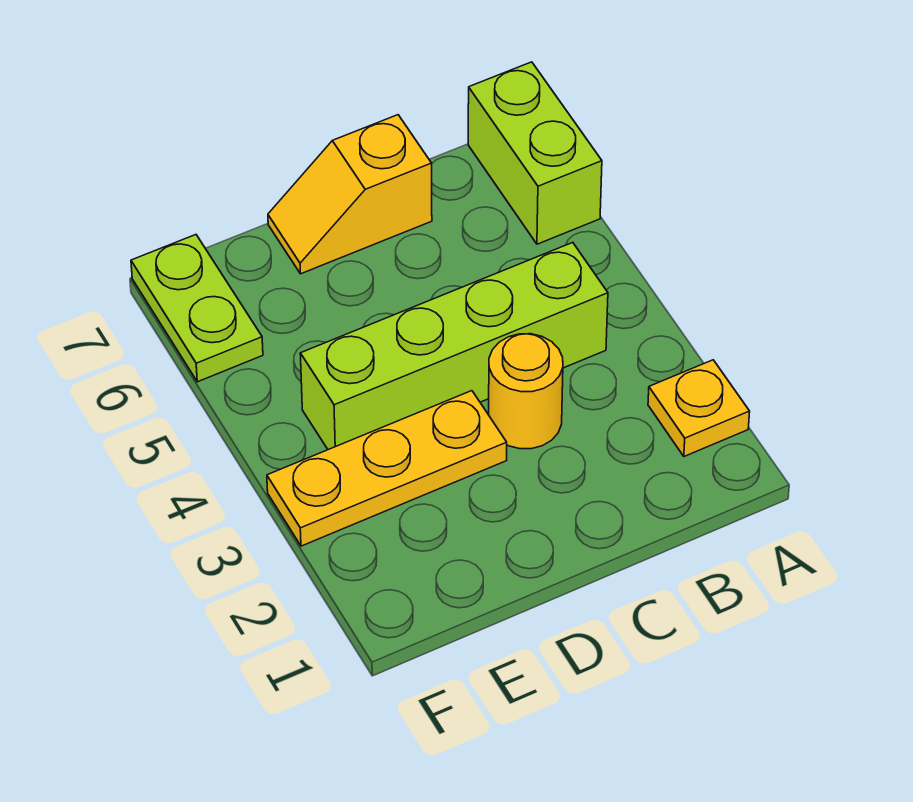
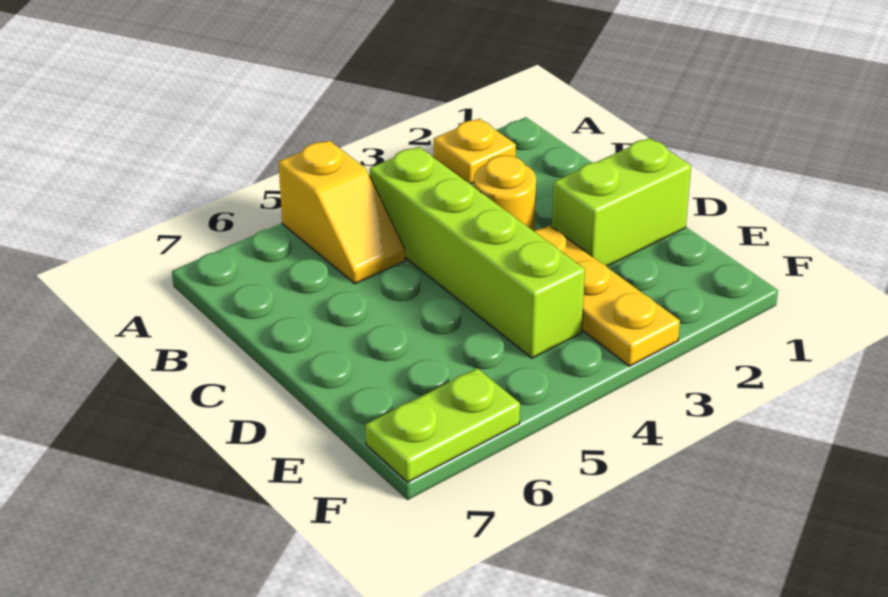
lime brick A6:A7 level 1 -> lime brick D1:D2 level 1
yellow slope C7:D7 level 1 top C -> yellow slope A5:B5 level 1 top A

